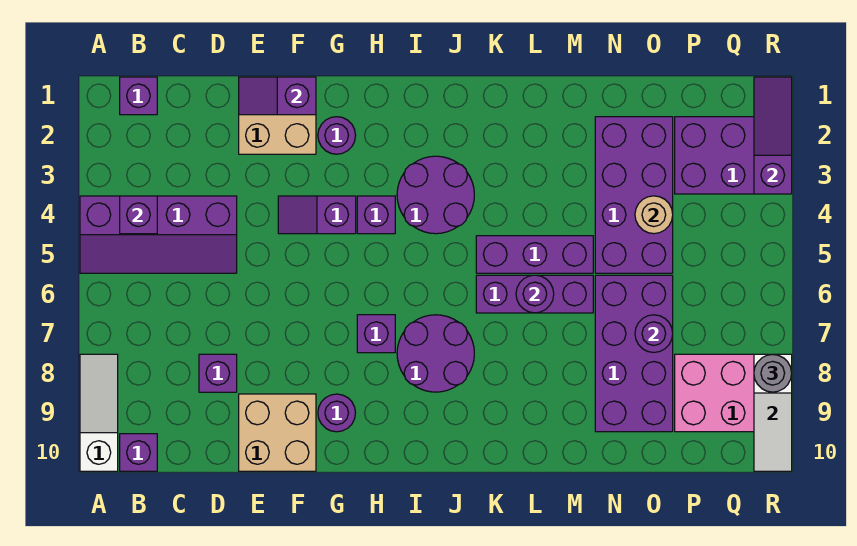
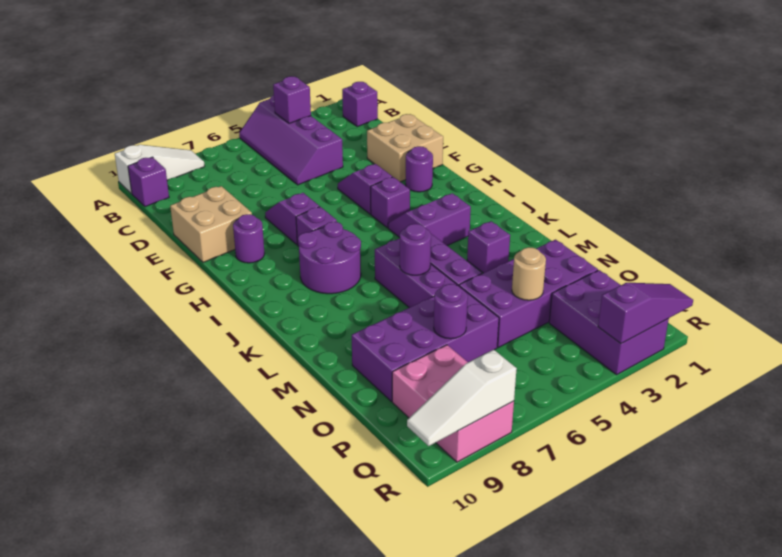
purple brick D8 level 1 -> purple brick L3 level 1
purple slope E1:F1 level 2 top F -> purple slope F7:G7 level 1 top G
purple round brick I3:J4 level 1 -> purple slope I3:J4 level 1 top J
grey round brick R8 level 3 -> none

